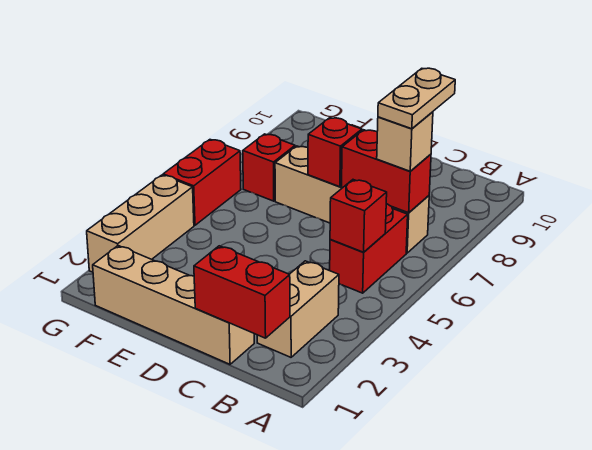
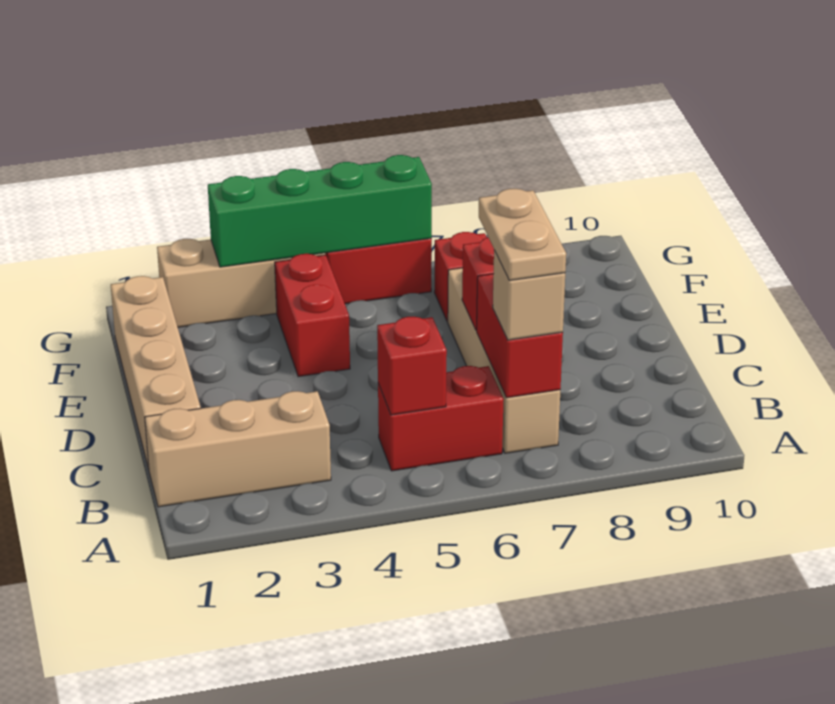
red brick B1:C1 level 2 -> red brick E4:F4 level 1
tan brick B2:B3 level 1 -> tan brick B1:B3 level 1
tan plate B7:B8 level 4 -> tan plate B7:C7 level 4
none -> green brick G3:G6 level 2

